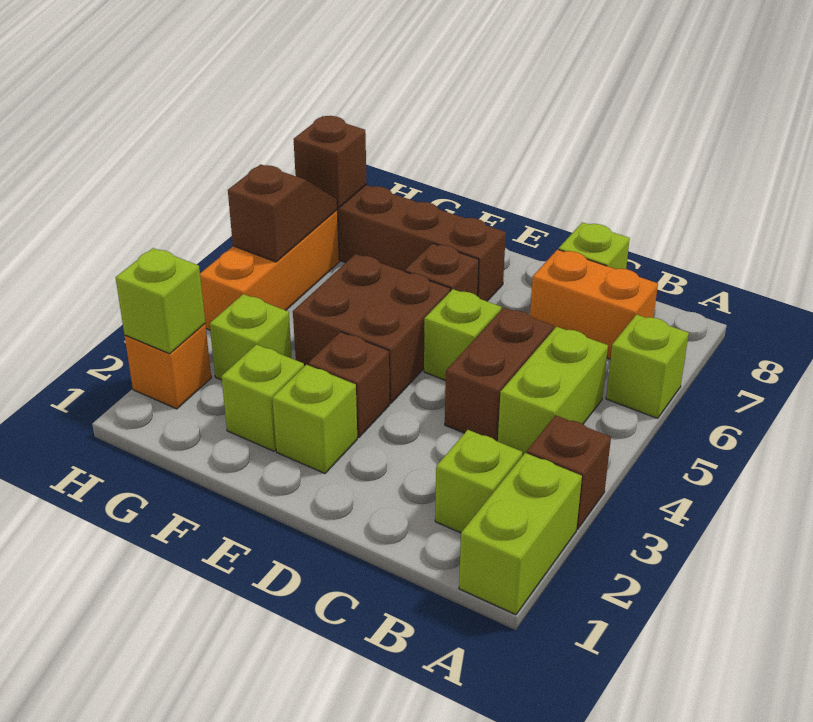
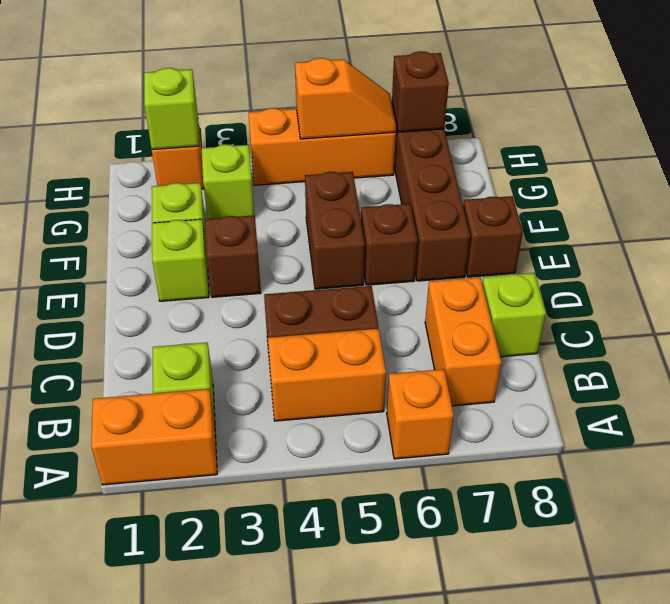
lime brick A1:A2 level 1 -> orange brick A1:A2 level 1
brown brick A3 level 1 -> brown brick E8 level 1
lime brick A6 level 1 -> orange brick A6 level 1
lime brick B4:B5 level 1 -> orange brick B4:B5 level 1
lime brick D5 level 1 -> none
brown brick E4:F5 level 1 -> brown brick E5:F5 level 1
brown slope H5:H6 level 2 top 5 -> orange slope H5:H6 level 2 top 5

